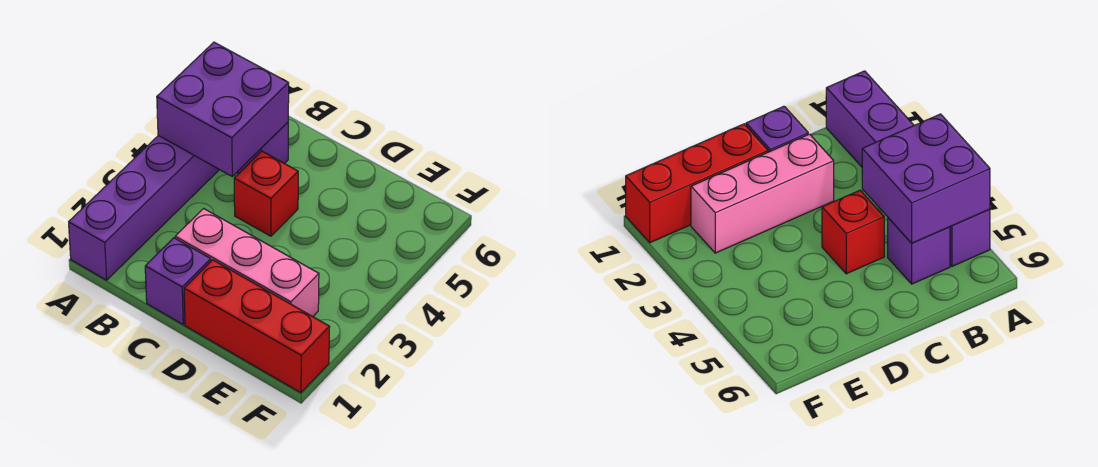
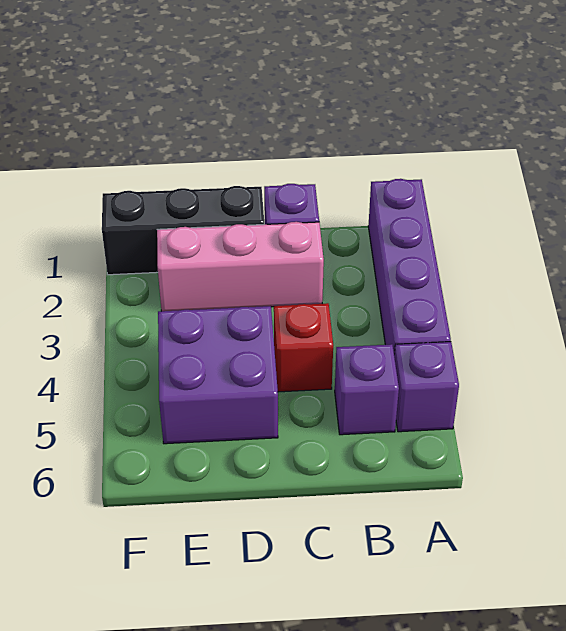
purple brick A4:B5 level 2 -> purple brick D4:E5 level 1
red brick D1:F1 level 1 -> black brick D1:F1 level 1

